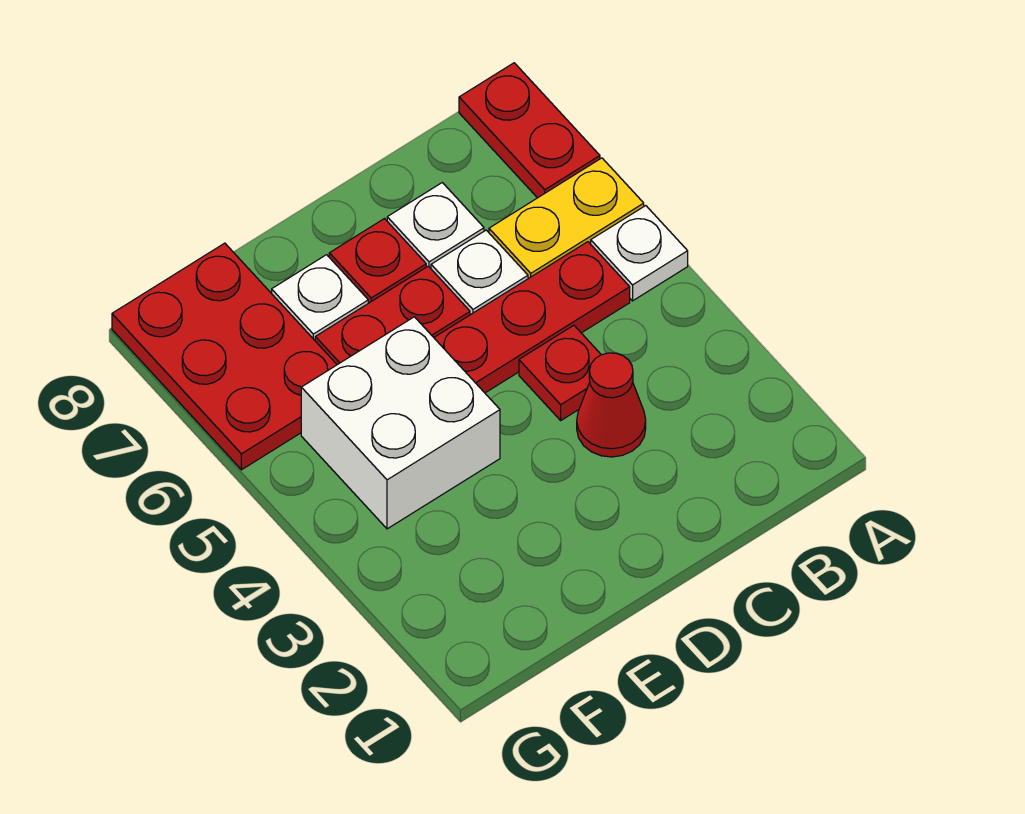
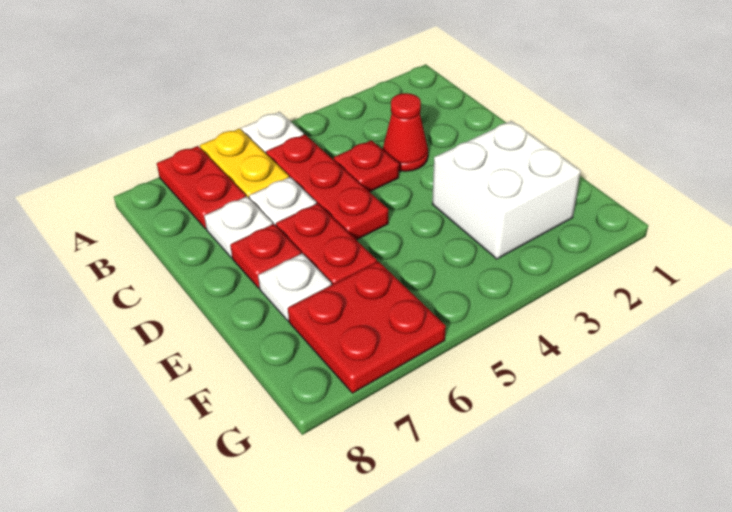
red plate A7:A8 level 1 -> red plate A7:B7 level 1
white brick E4:F5 level 1 -> white brick E2:F3 level 1
red plate F6:G8 level 1 -> red plate F6:G7 level 1

